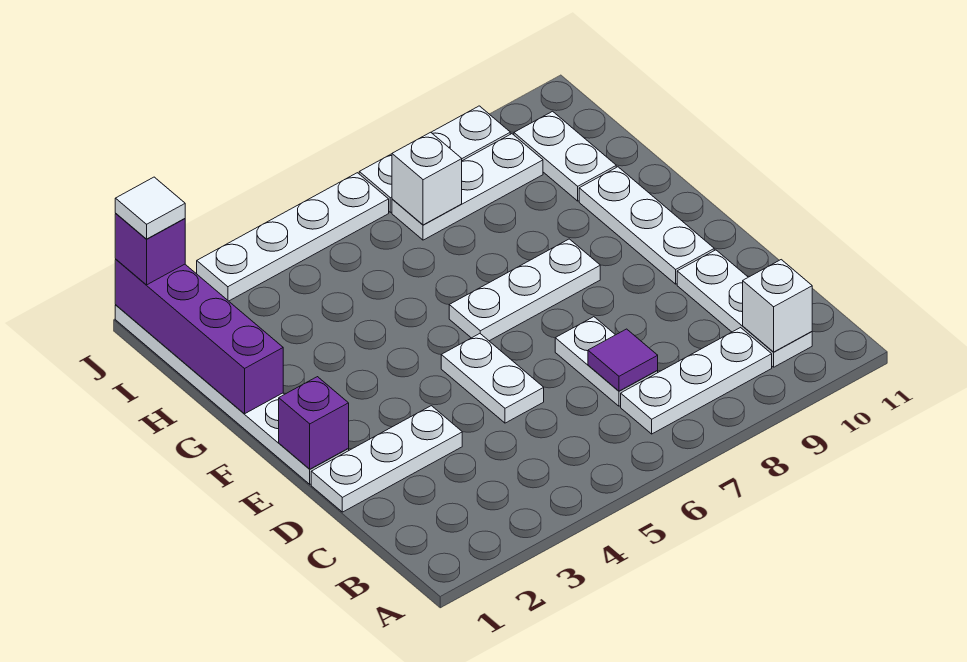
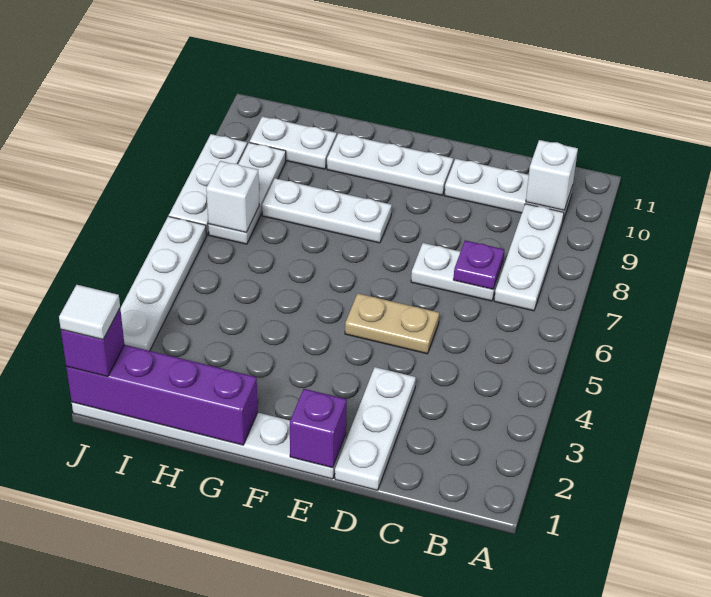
purple tile C7 level 2 -> purple plate C7 level 2
white plate D5:E5 level 1 -> tan plate D5:E5 level 1
white plate F6:F8 level 1 -> white plate F8:H8 level 1

